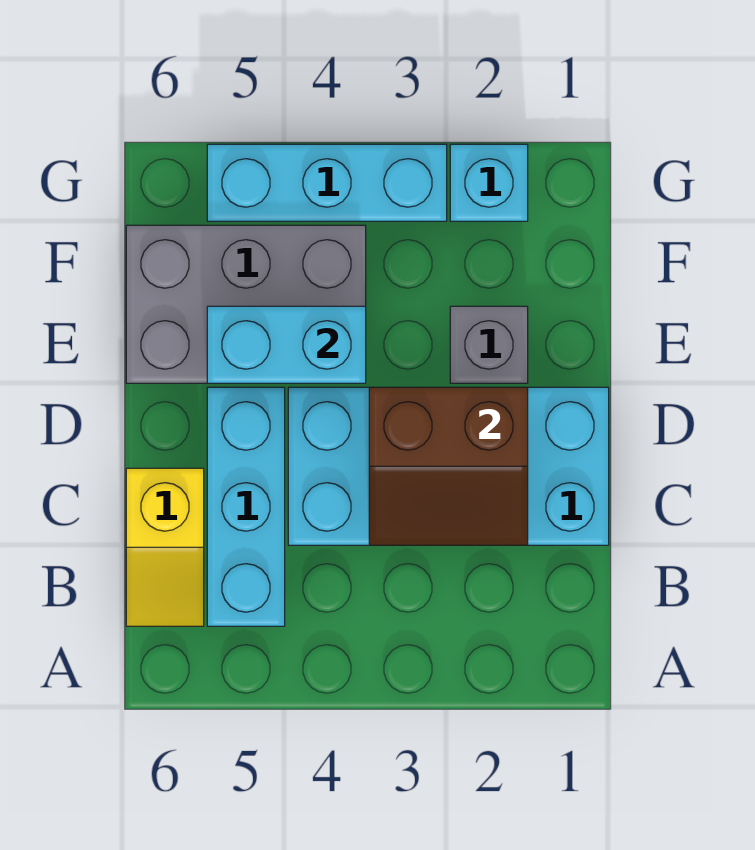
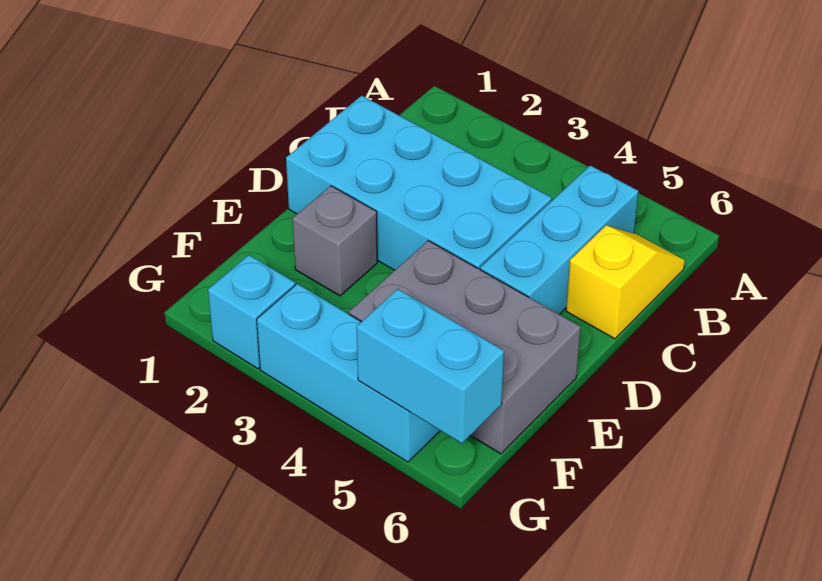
brown slope C2:D3 level 2 top D -> none
cyan brick E4:E5 level 2 -> cyan brick G5:G6 level 2

